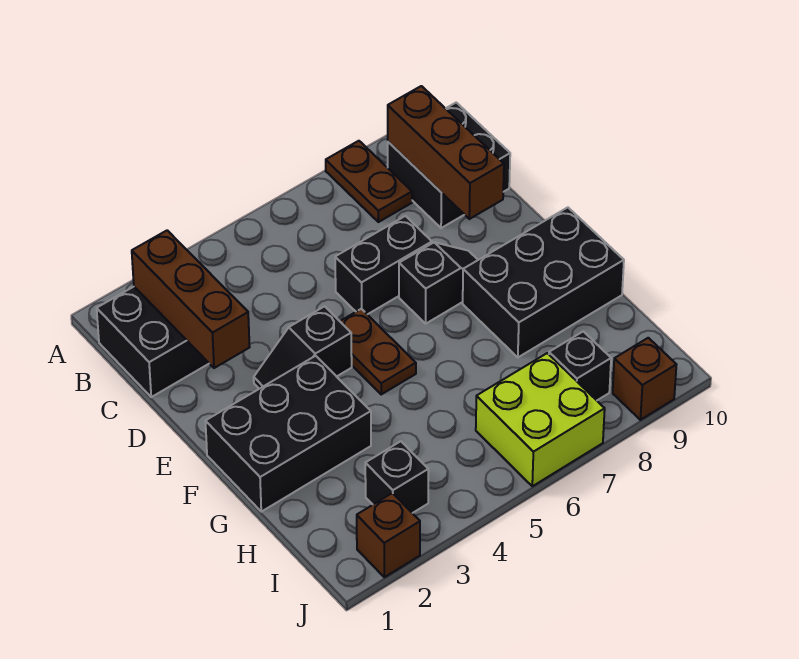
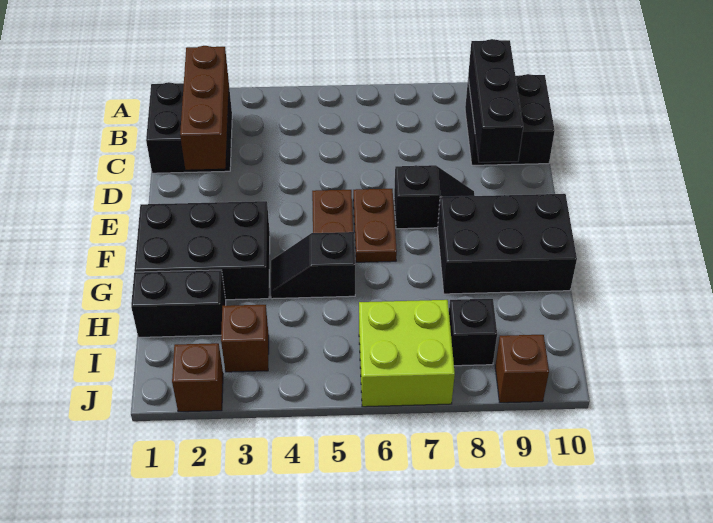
brown plate A8:B8 level 1 -> brown plate E6:F6 level 1
brown brick B9:D9 level 2 -> black brick B9:D9 level 2
black brick D6:D7 level 1 -> black brick H1:H2 level 1
black slope E3:E4 level 1 top 4 -> black slope G4:G5 level 1 top 5
black brick I3 level 1 -> brown brick I3 level 1

